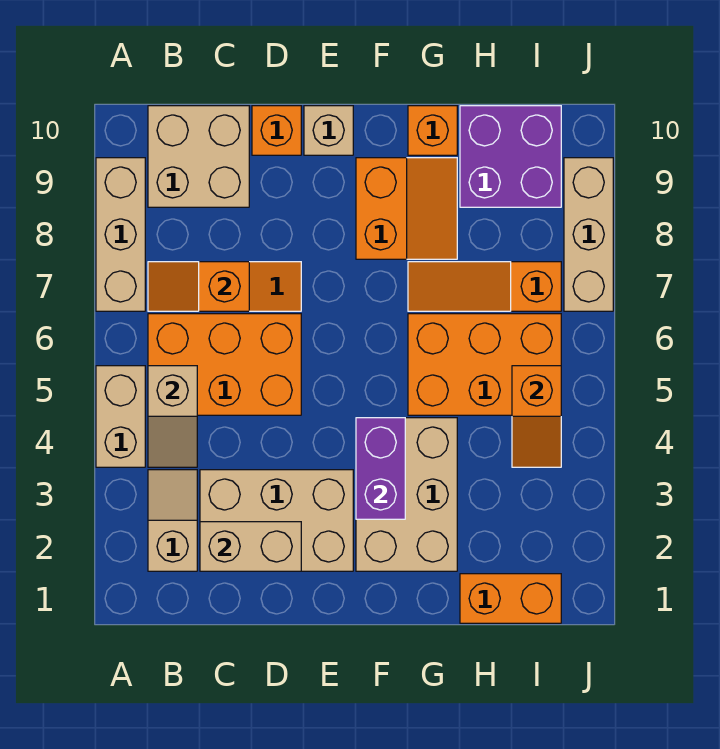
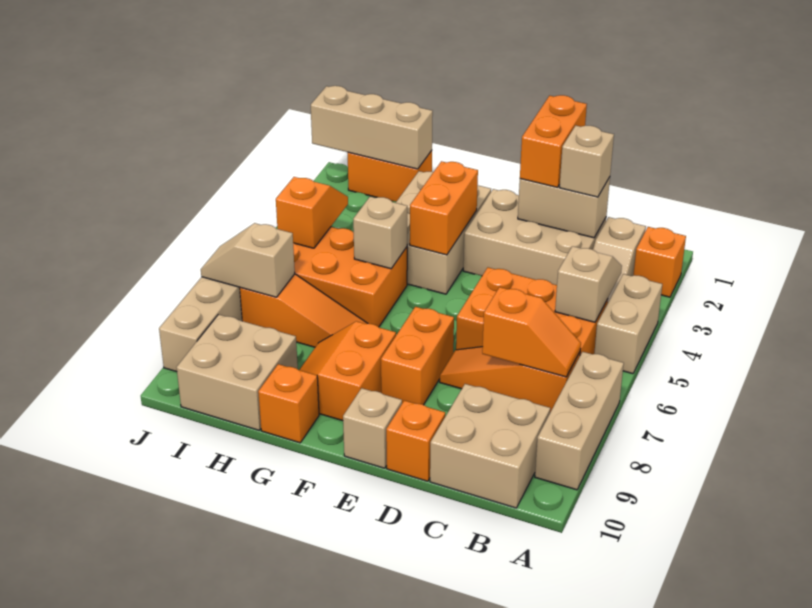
none -> orange brick A2 level 1
none -> tan brick C2 level 3
none -> orange brick D1:D2 level 3
none -> orange brick E7:E8 level 1
purple brick F3:F4 level 2 -> orange brick F3:F4 level 2
none -> tan brick G5 level 2
none -> tan brick H1:J1 level 2
purple brick H9:I10 level 1 -> tan brick H9:I10 level 1
none -> tan slope I7:J7 level 2 top I

